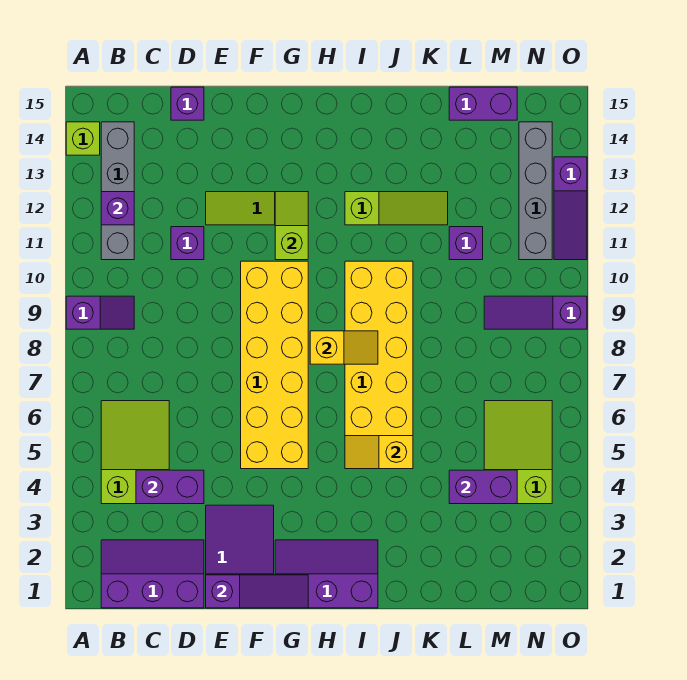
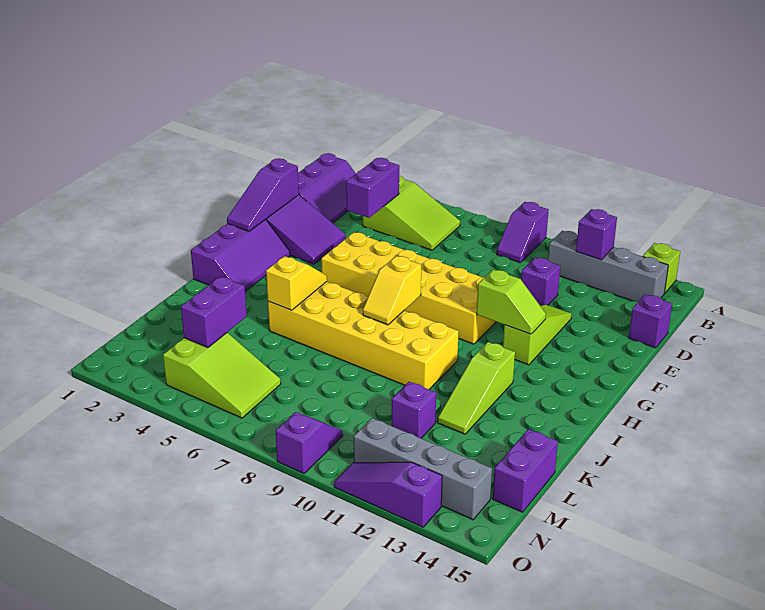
purple slope M9:O9 level 1 top O -> purple slope N9:O9 level 1 top O

